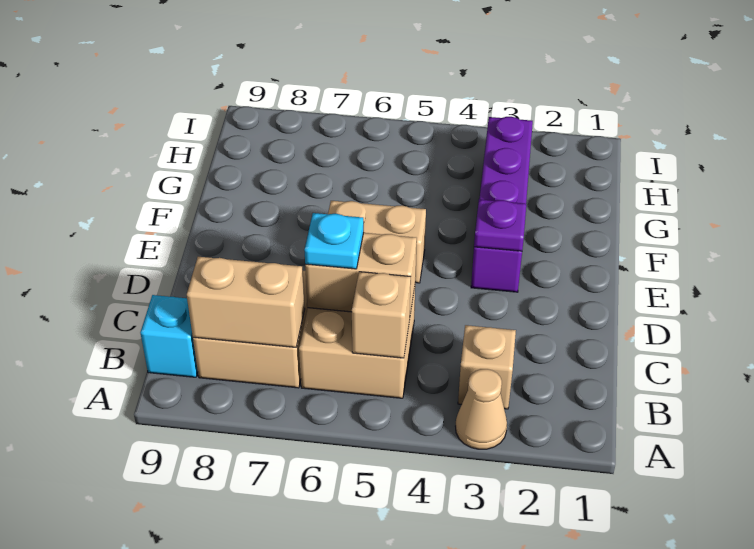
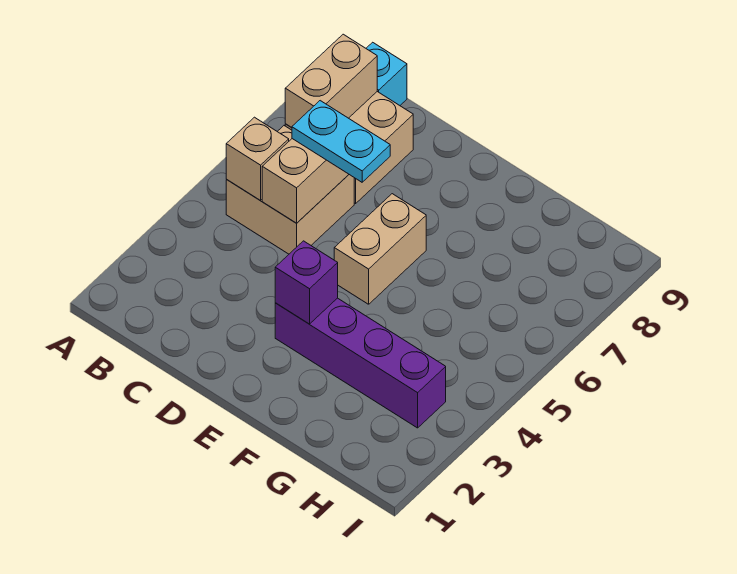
tan cone A3 level 1 -> none
tan brick B3 level 1 -> none
cyan plate C6 level 3 -> cyan plate C6:D6 level 3
purple plate E3 level 2 -> purple brick E3 level 2

